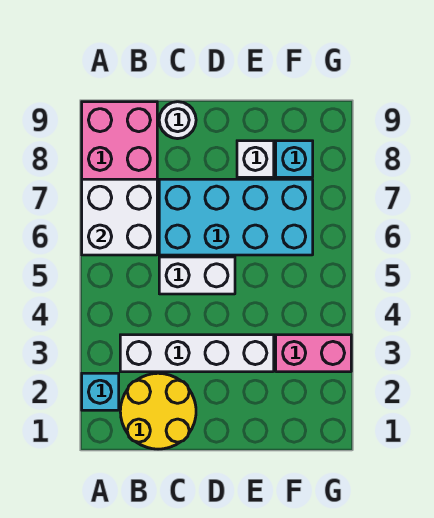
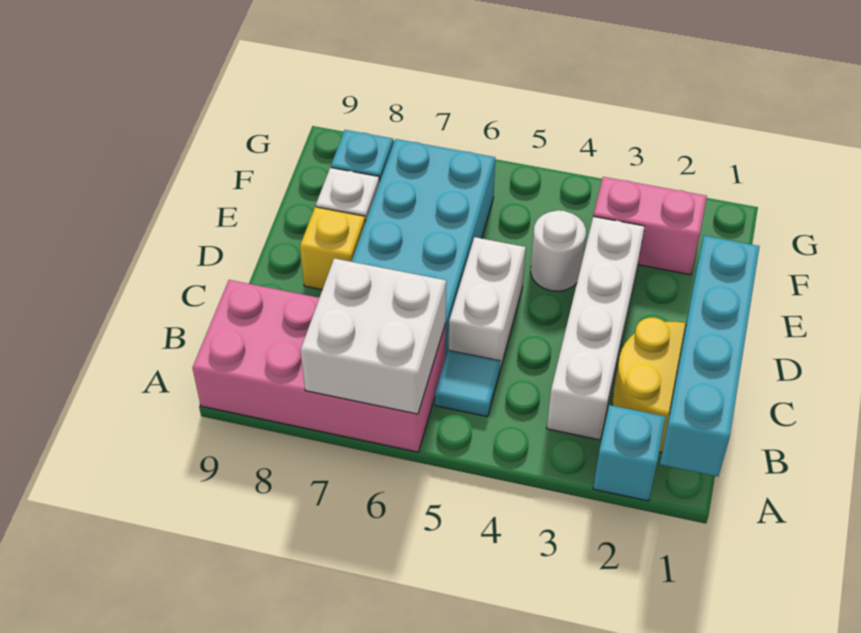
none -> cyan brick A1:D1 level 2
none -> cyan tile B5 level 1
white round brick C9 level 1 -> white round brick E4 level 1
none -> yellow brick D8 level 1
pink brick F3:G3 level 1 -> pink brick F2:F3 level 1

